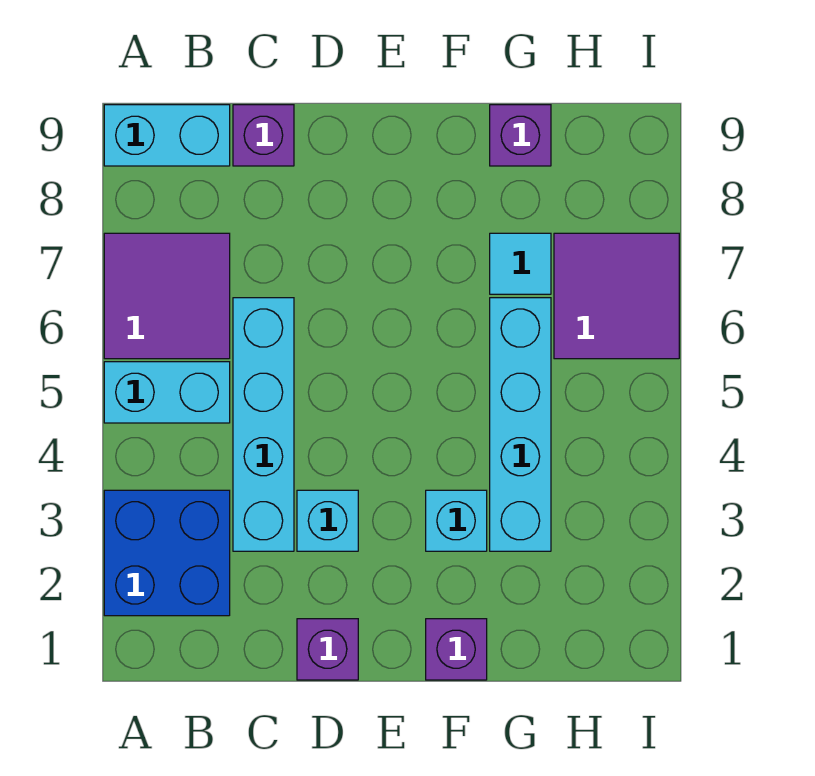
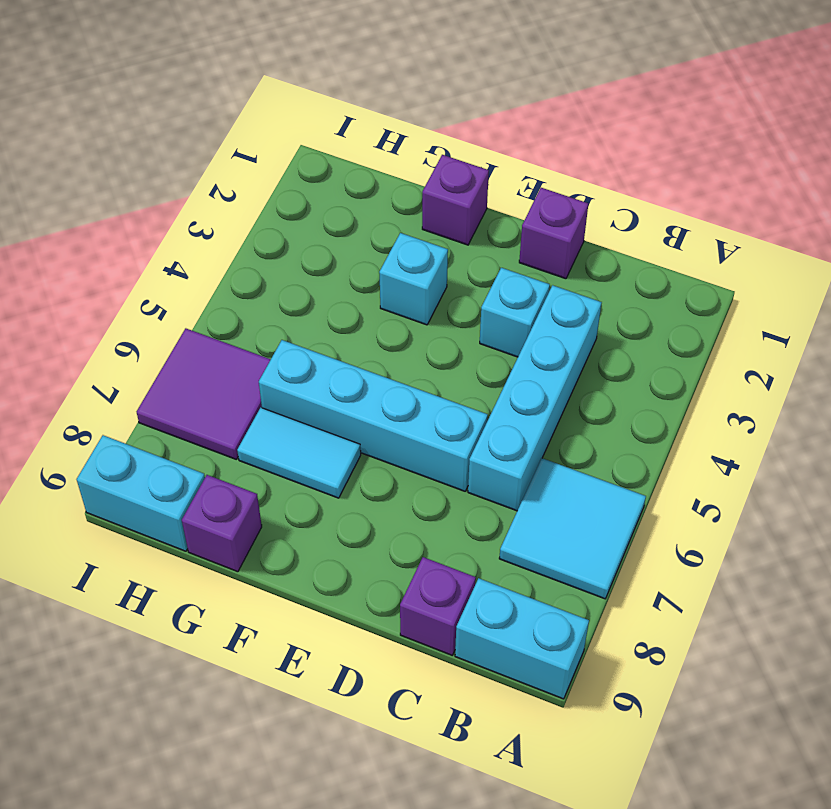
blue brick A2:B3 level 1 -> none
cyan brick A5:B5 level 1 -> cyan brick H9:I9 level 1
purple tile A6:B7 level 1 -> cyan tile A6:B7 level 1
cyan brick G3:G6 level 1 -> cyan brick D6:G6 level 1
cyan tile G7 level 1 -> cyan tile F7:G7 level 1

